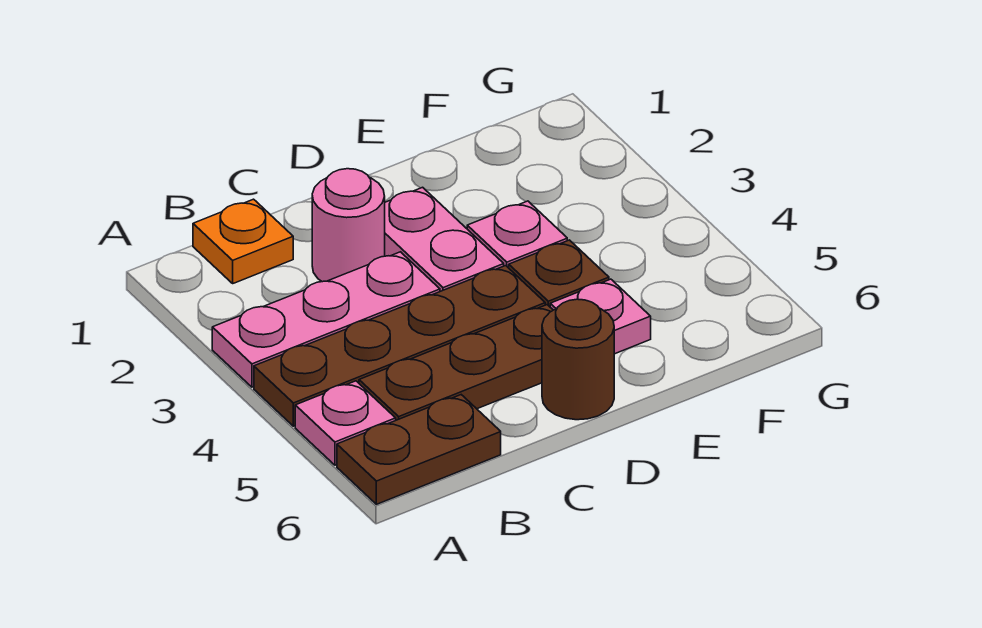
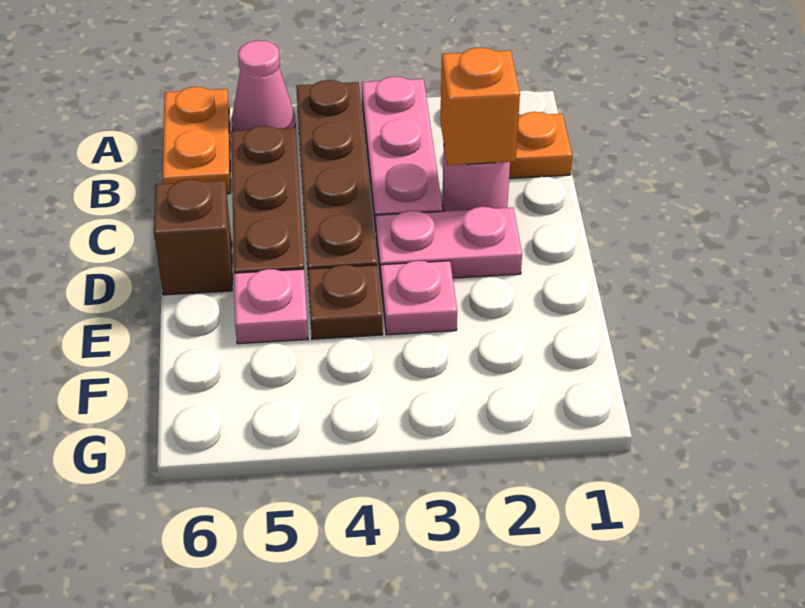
pink plate A5 level 1 -> pink cone A5 level 1
brown plate A6:B6 level 1 -> orange plate A6:B6 level 1
none -> orange brick C2 level 2
brown round brick D6 level 1 -> brown brick D6 level 1

